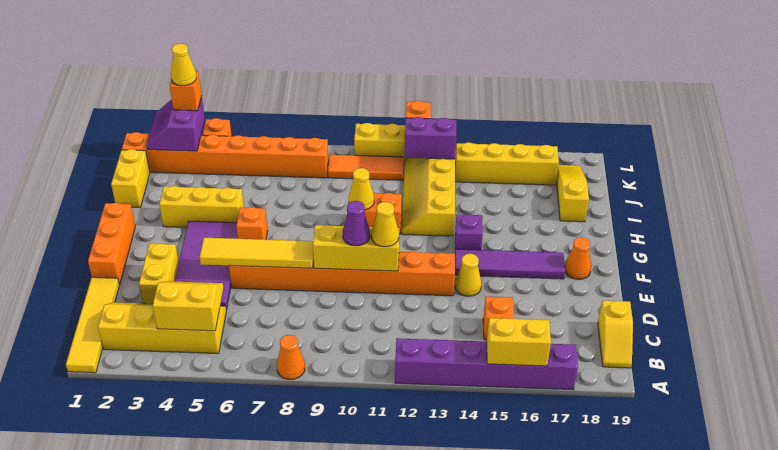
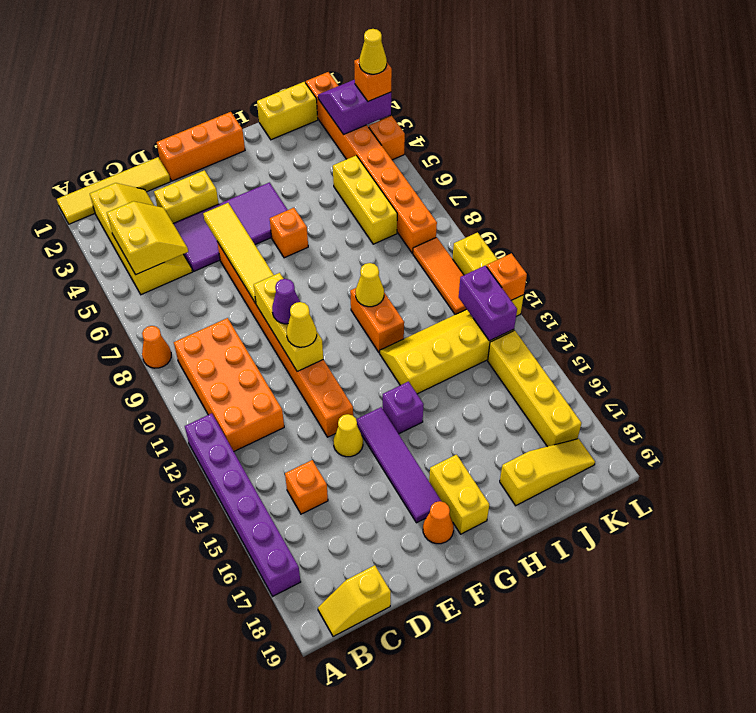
yellow brick A15:A16 level 2 -> yellow brick G17:G18 level 1
none -> orange brick B9:C12 level 1
yellow brick H3:H5 level 1 -> yellow brick J5:J7 level 1

